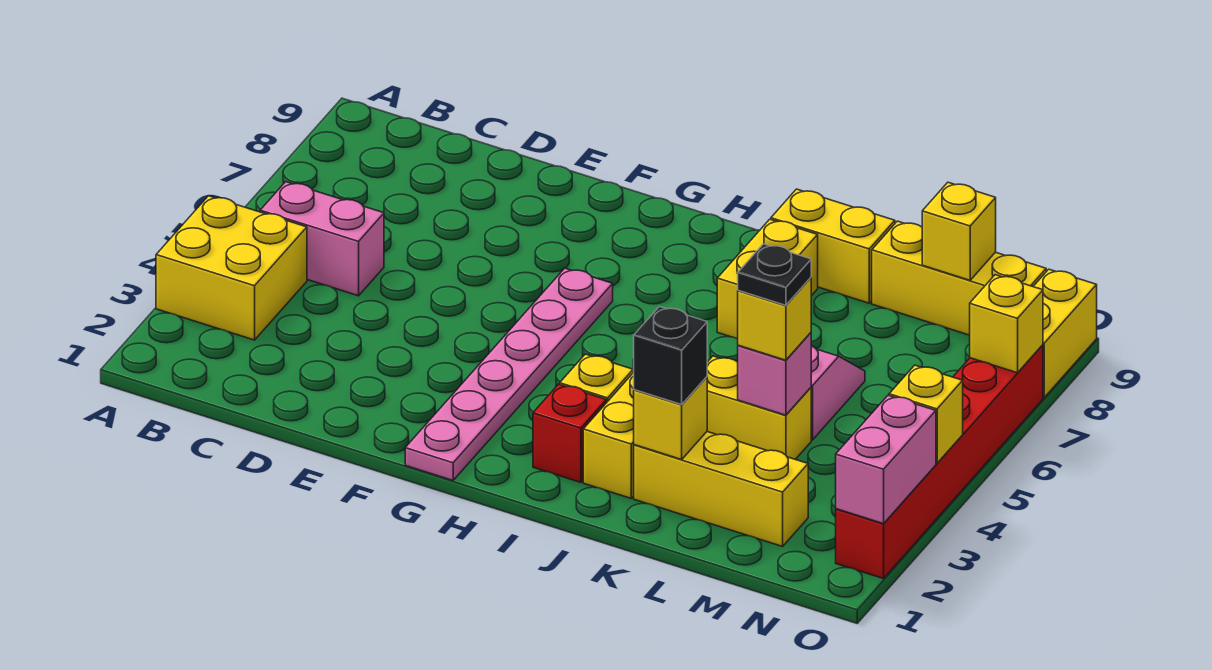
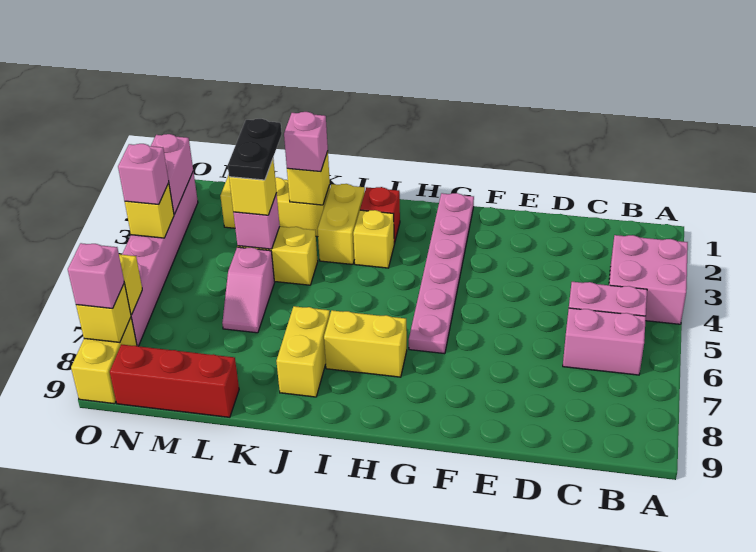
yellow brick A3:B4 level 1 -> pink brick A3:B4 level 1
none -> pink brick B6:C6 level 1
yellow brick J9:K9 level 1 -> yellow brick H7:I7 level 1
black brick K2 level 3 -> pink brick K2 level 3
black plate L4 level 4 -> black plate L3:L4 level 4
yellow brick L9:N9 level 1 -> red brick L9:N9 level 1
yellow brick M9 level 2 -> yellow brick O8 level 2
red brick O2:O7 level 1 -> pink brick O2:O7 level 1
none -> pink brick O4 level 3
none -> pink brick O8 level 3

